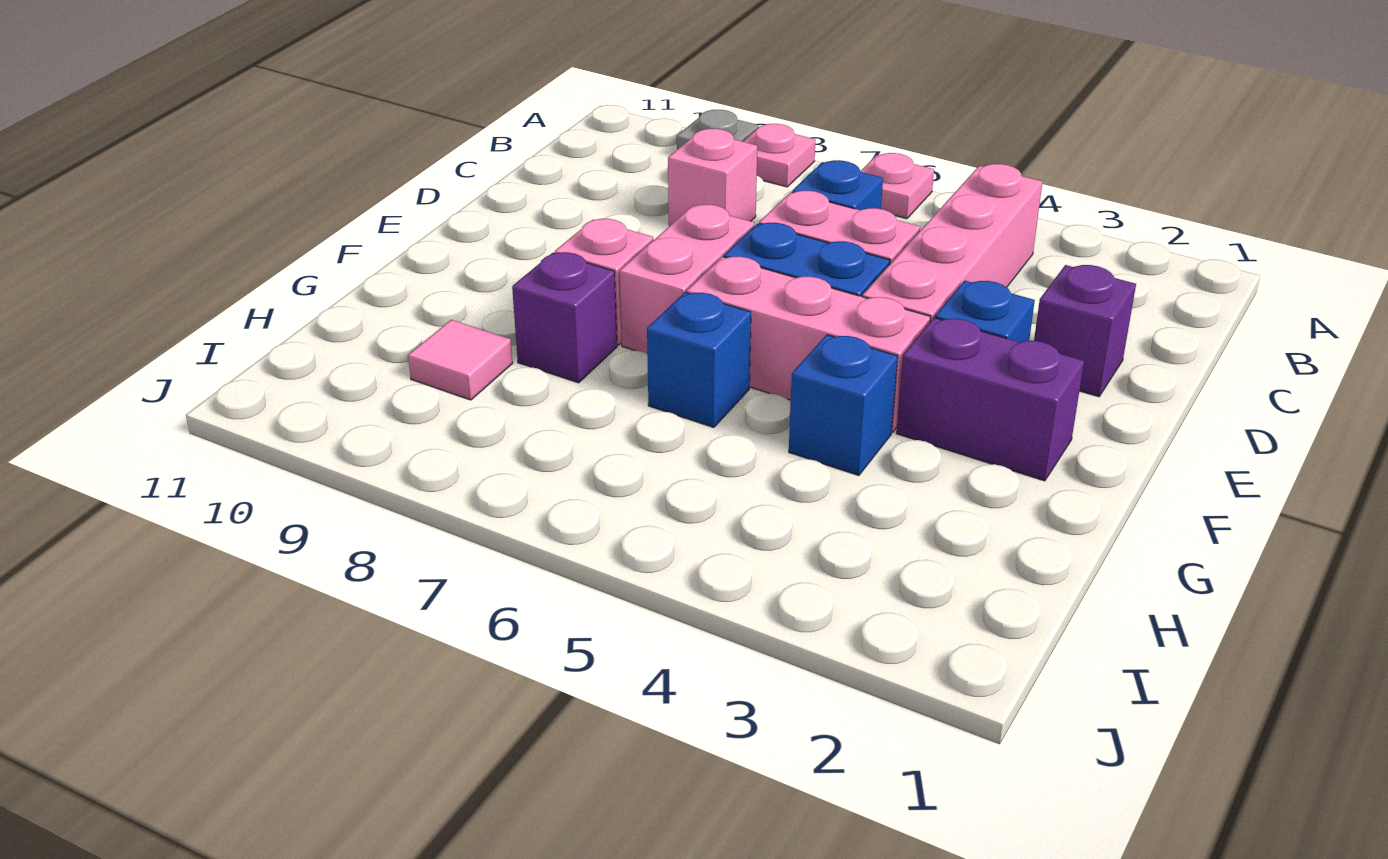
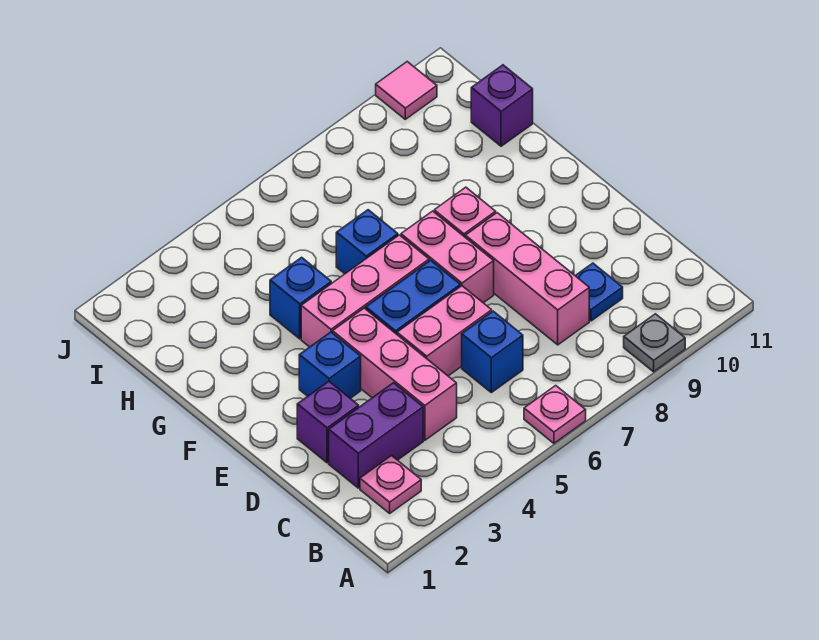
pink plate A8 level 1 -> pink plate B2 level 1
pink brick B4:E4 level 1 -> pink brick C4:E4 level 1
pink brick C8 level 1 -> pink brick C8:E8 level 1
none -> blue plate C9 level 1
purple brick F2:F3 level 1 -> purple brick C2:C3 level 1
purple brick G8 level 1 -> purple brick H11 level 1
pink tile H9 level 1 -> pink tile J10 level 1

